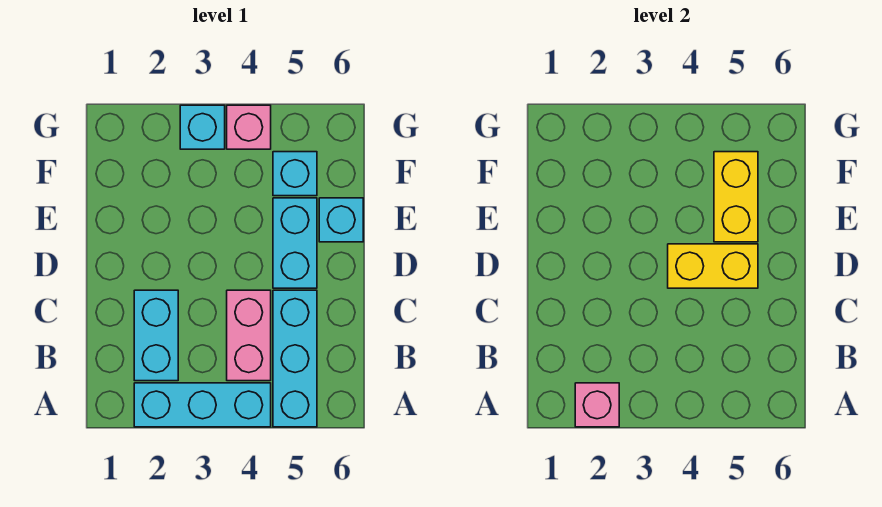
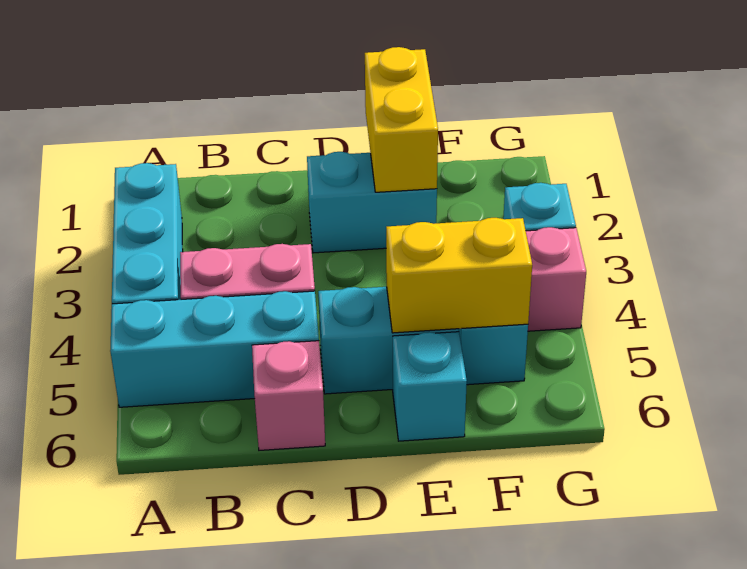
pink brick A2 level 2 -> pink brick C6 level 1
cyan brick B2:C2 level 1 -> cyan brick D2:E2 level 1
yellow brick D4:D5 level 2 -> yellow brick E1:E2 level 2

